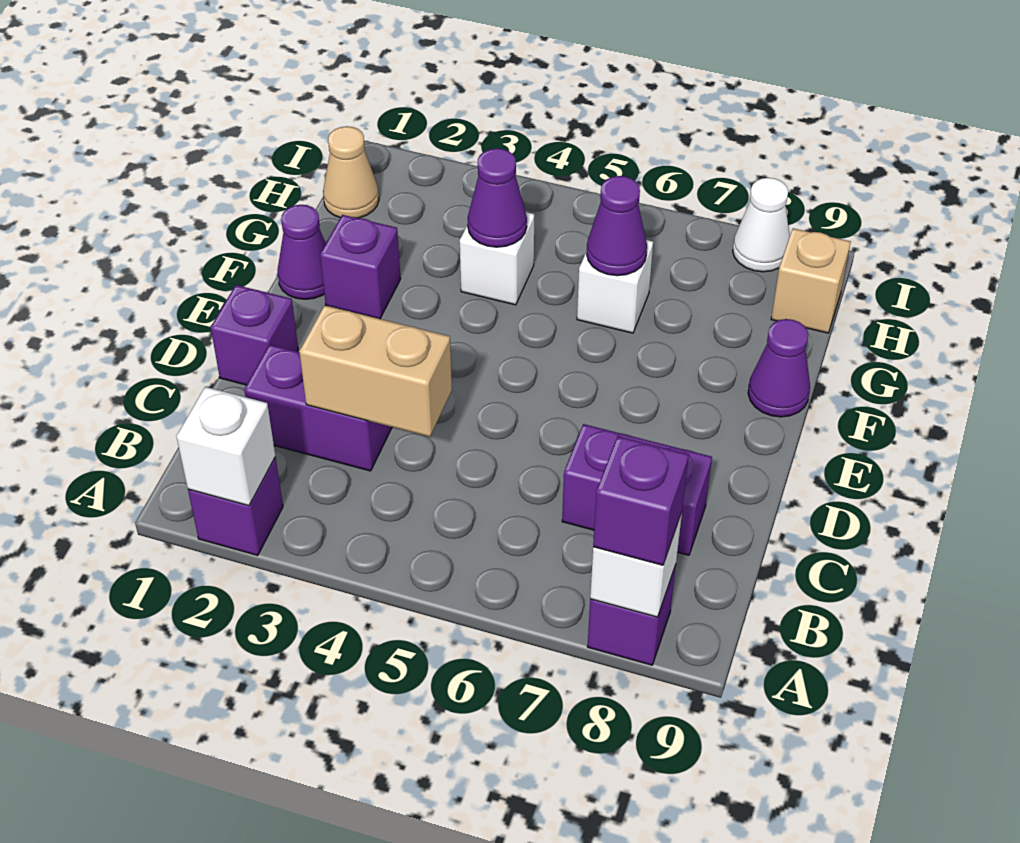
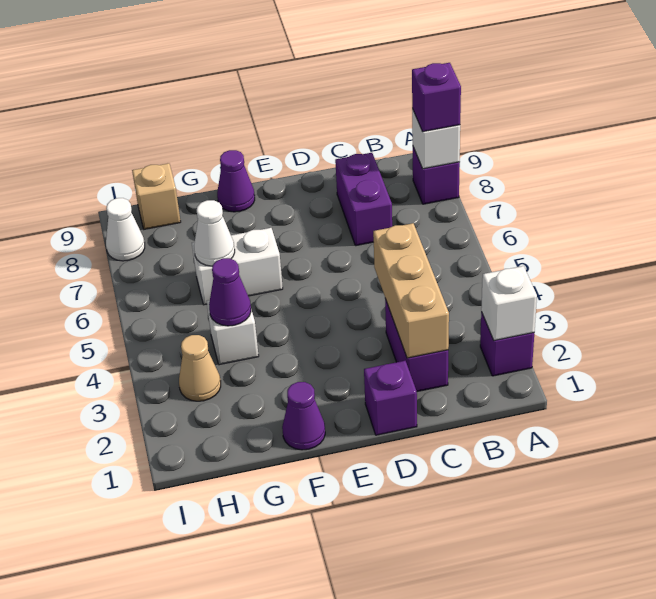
tan brick C3:C4 level 2 -> tan brick C2:C4 level 2
purple brick F2 level 1 -> none
white brick G6 level 1 -> white brick F6:G6 level 1
purple cone G6 level 2 -> white cone G6 level 2
tan cone H1 level 1 -> tan cone H3 level 1

